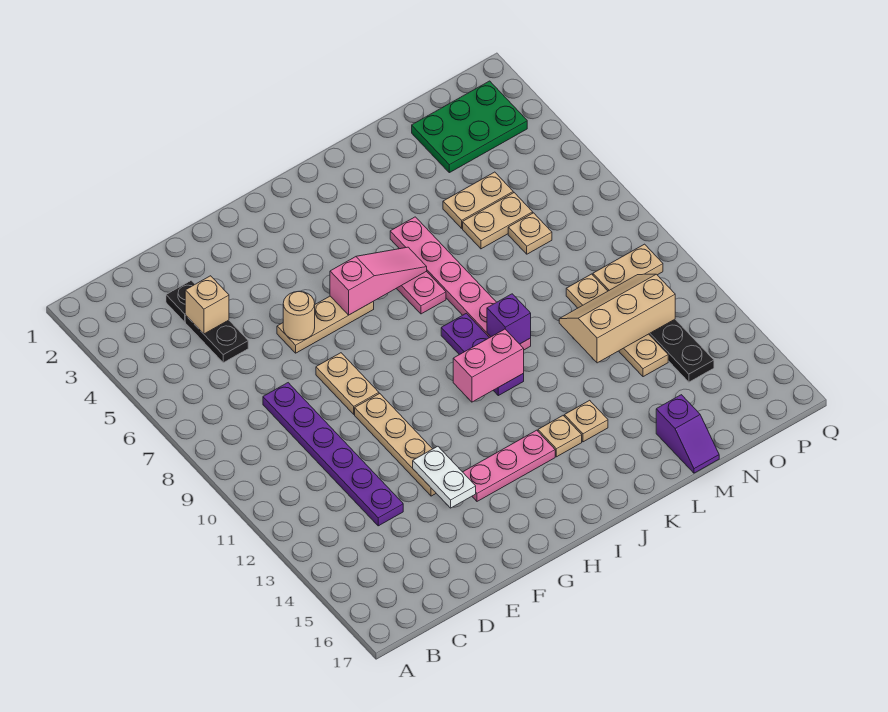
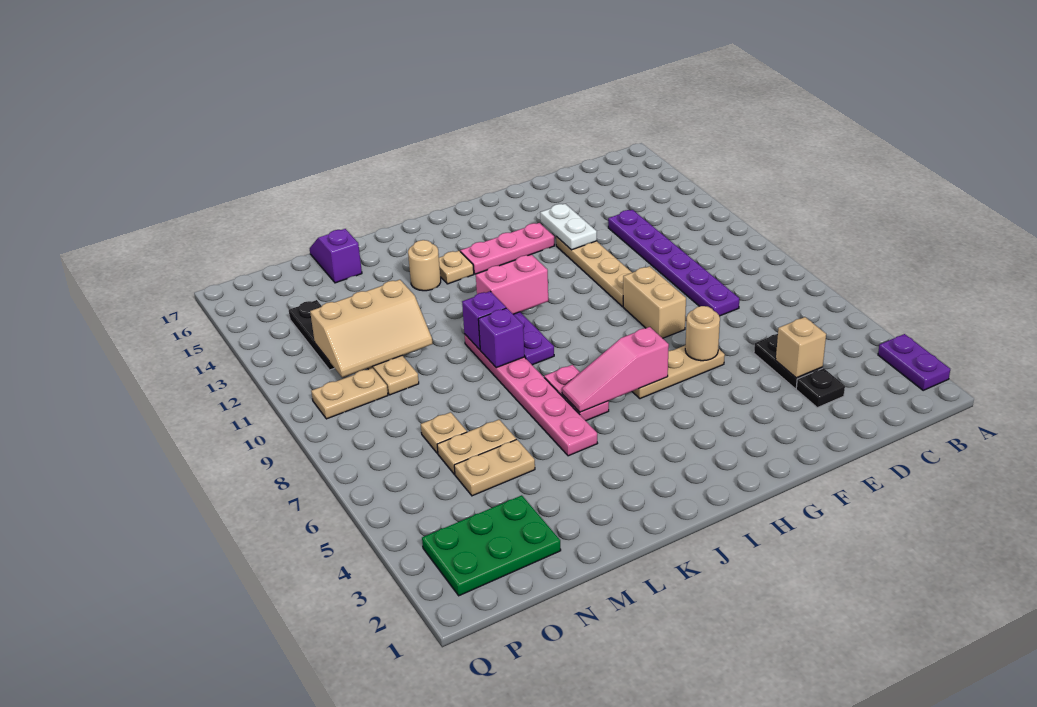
none -> purple plate A2:A3 level 1
tan plate F8:F9 level 1 -> tan brick F8:F9 level 1
none -> purple brick K9 level 2
tan plate K14 level 1 -> tan round brick K14 level 1

